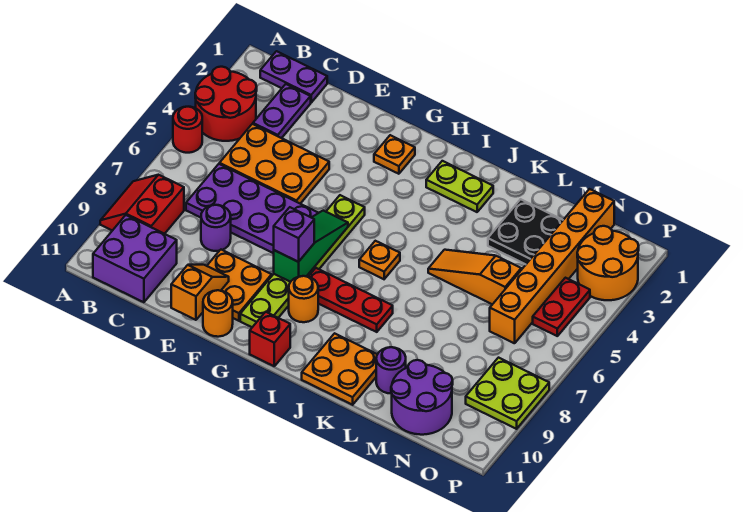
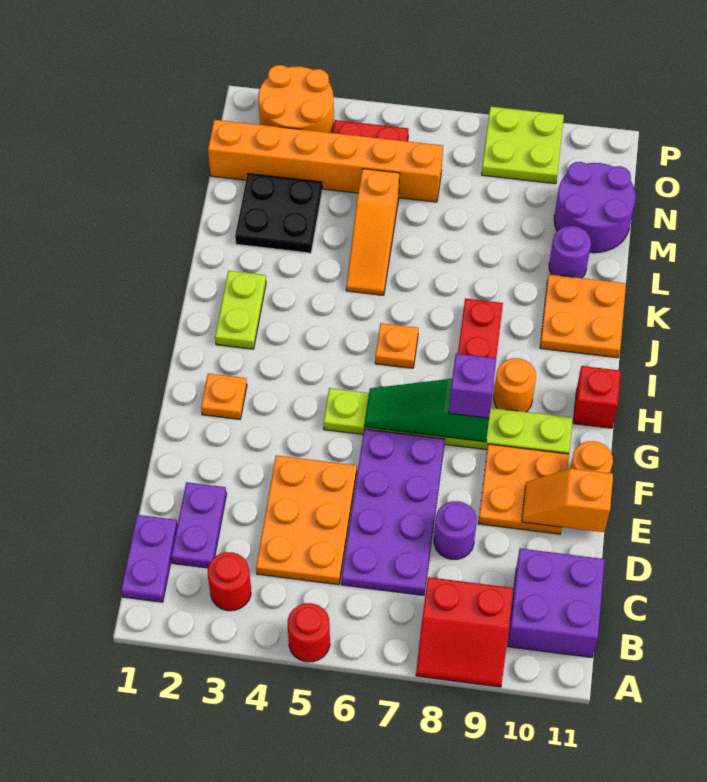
red round brick A3:B4 level 1 -> red round brick B3 level 1
purple plate C2:C3 level 1 -> purple plate C2:D2 level 1

